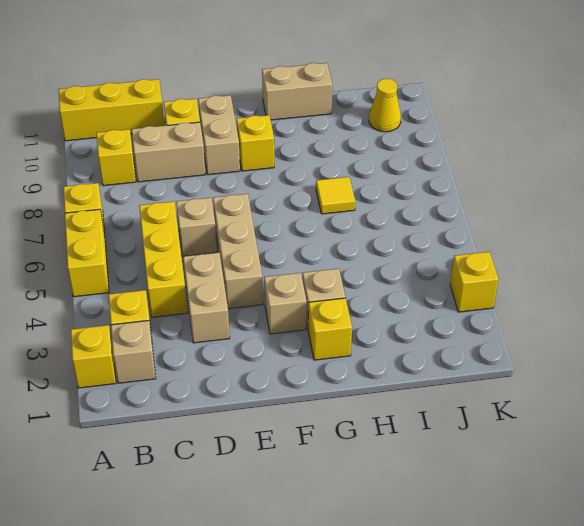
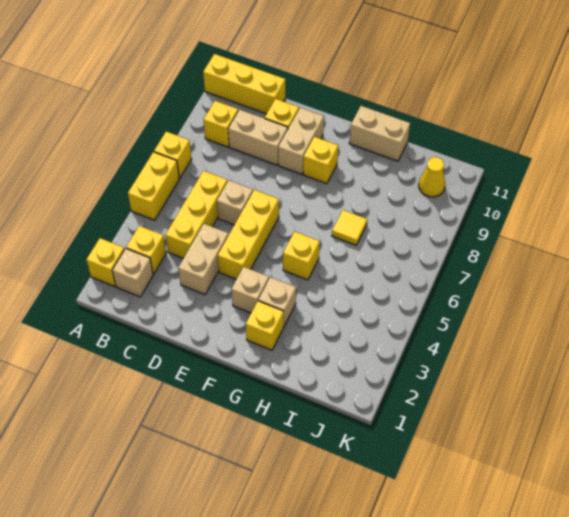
tan brick E4:E6 level 1 -> yellow brick E4:E6 level 1
yellow brick K3 level 1 -> yellow brick G5 level 1

